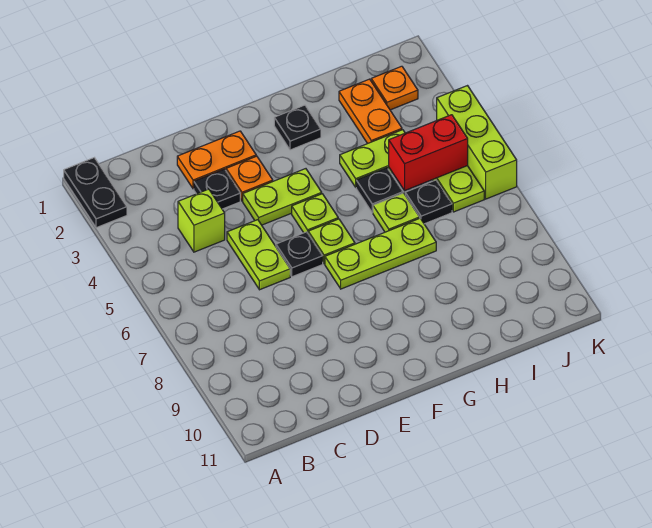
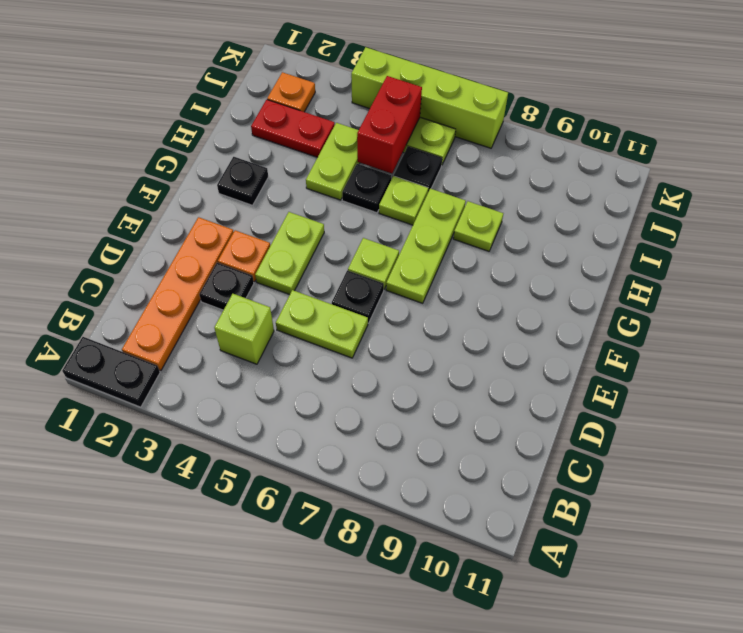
orange plate D2:E2 level 1 -> orange plate B2:E2 level 1
lime plate F5 level 1 -> lime plate H8 level 1
orange plate I2:I3 level 1 -> red plate I2:I3 level 1
lime brick K4:K6 level 1 -> lime brick K4:K7 level 1

